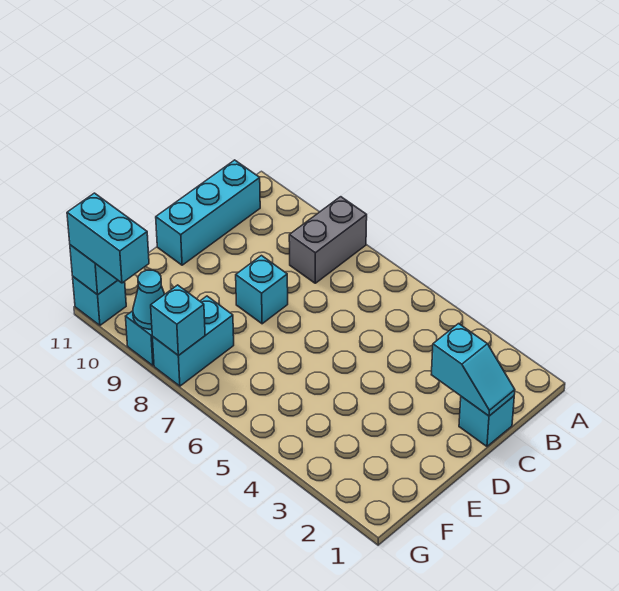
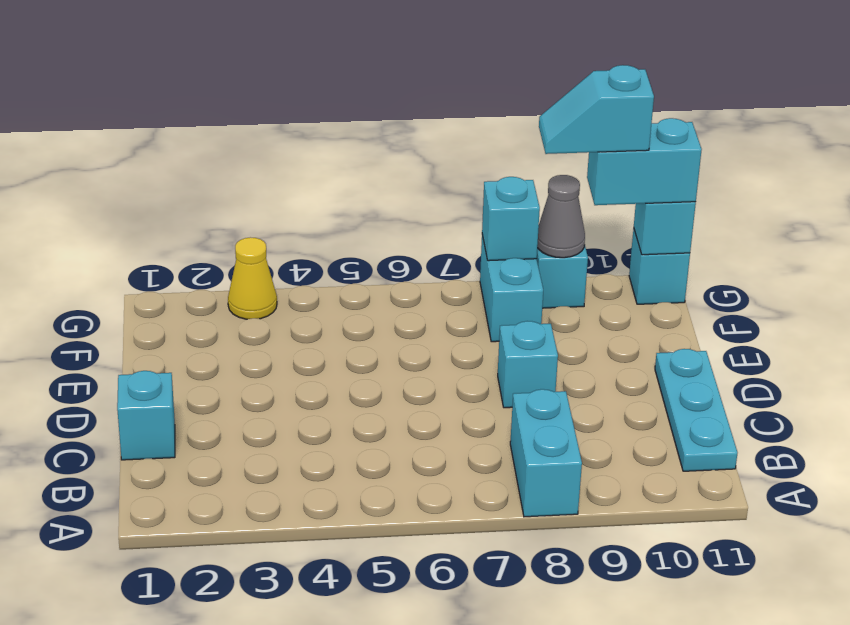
grey brick A8:B8 level 1 -> cyan brick A8:B8 level 1
cyan brick B11:D11 level 1 -> cyan plate B11:D11 level 1
cyan slope C1:C2 level 2 top 2 -> cyan slope G9:G10 level 4 top 10
none -> yellow cone G3 level 1
cyan cone G9 level 2 -> grey cone G9 level 2

